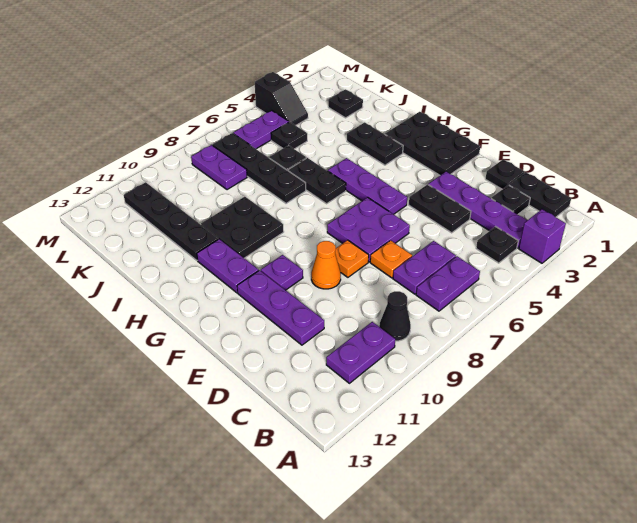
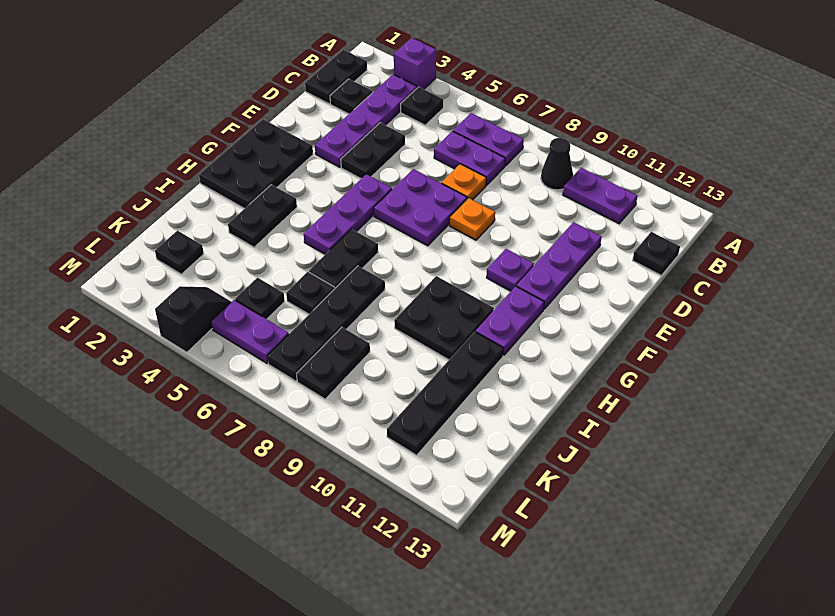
black plate D1 level 1 -> black plate C13 level 1
orange cone E9 level 1 -> none
purple plate K8:L8 level 1 -> black plate K8:L8 level 1

